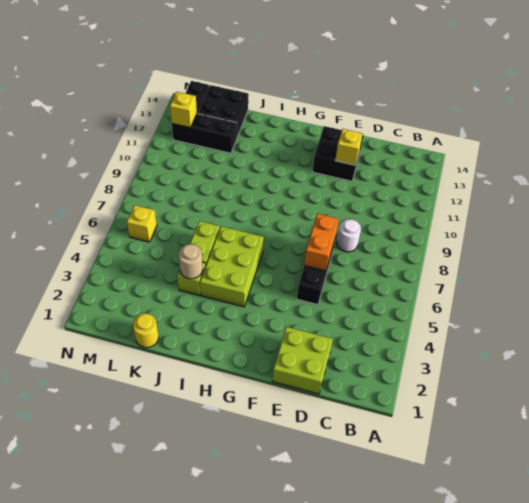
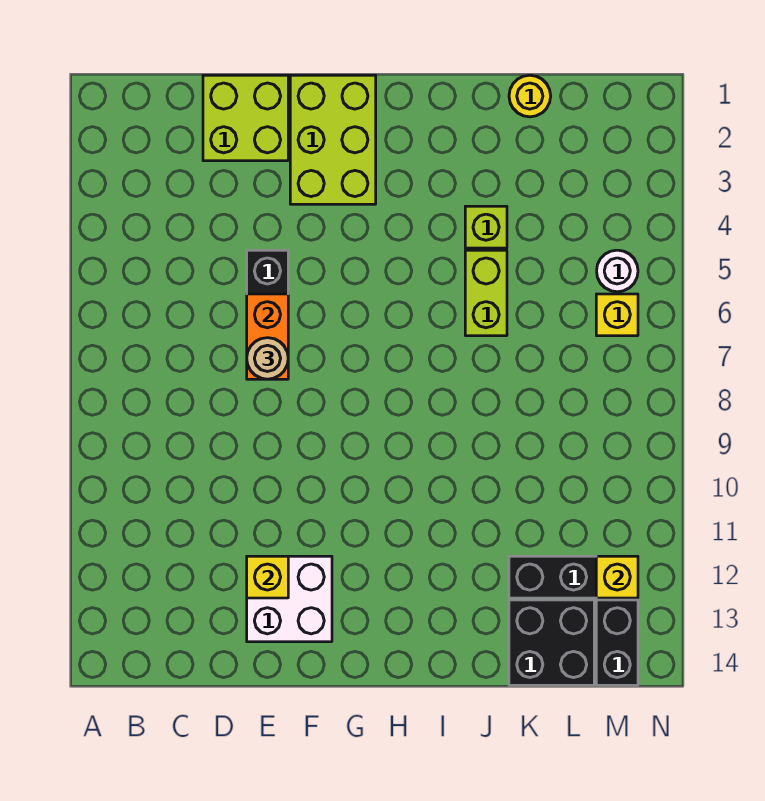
white round brick D8 level 1 -> white round brick M5 level 1
black brick E12:F13 level 1 -> white brick E12:F13 level 1
lime brick H4:I6 level 1 -> lime brick F1:G3 level 1
tan round brick J4 level 2 -> tan round brick E7 level 3

